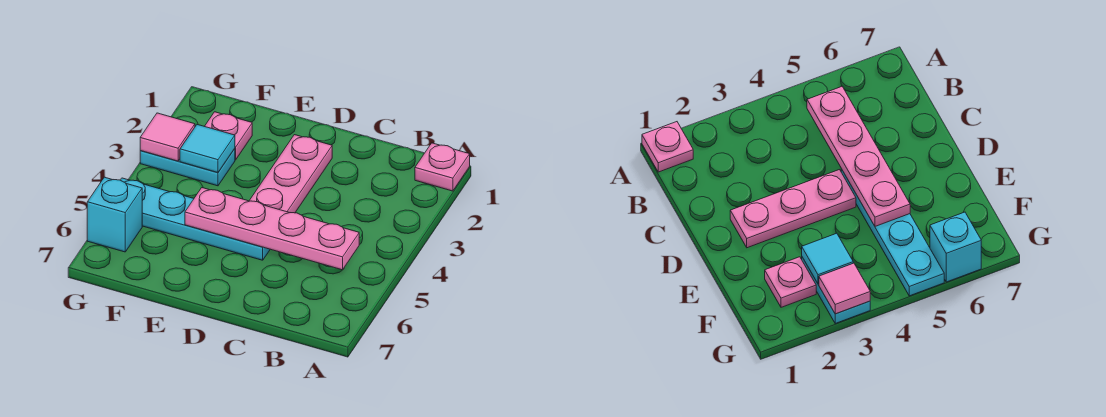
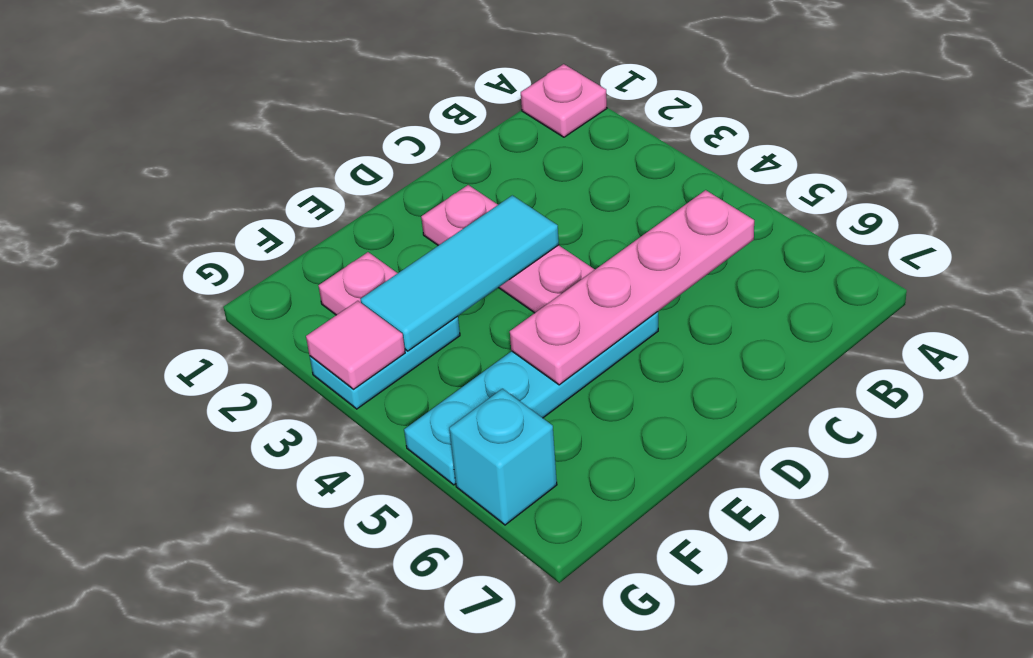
cyan tile F3 level 2 -> cyan tile D3:F3 level 2

